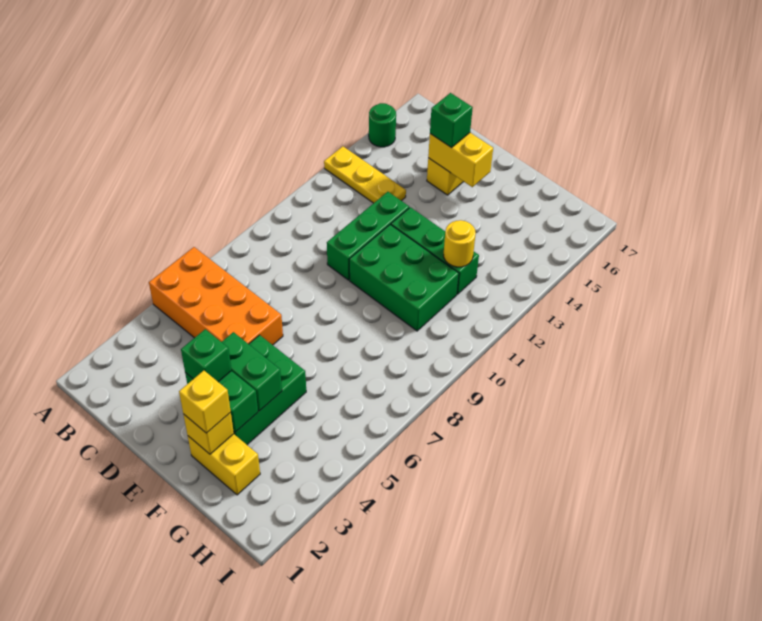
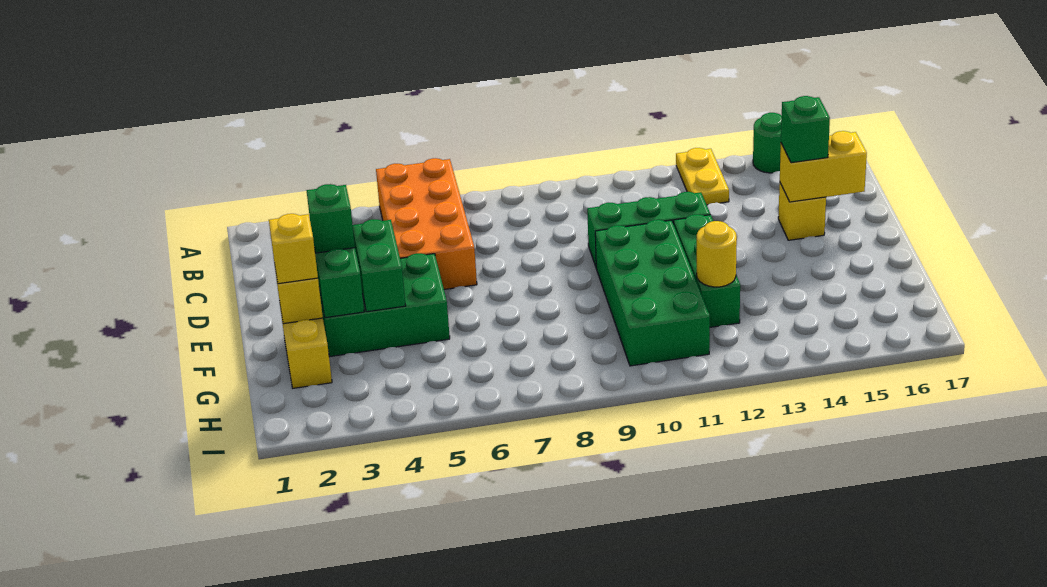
yellow plate A13:C13 level 1 -> yellow plate A13:B13 level 1
yellow brick D15:E15 level 2 -> yellow brick D15:D16 level 2
green brick E10:G11 level 1 -> green brick E10:H11 level 1

